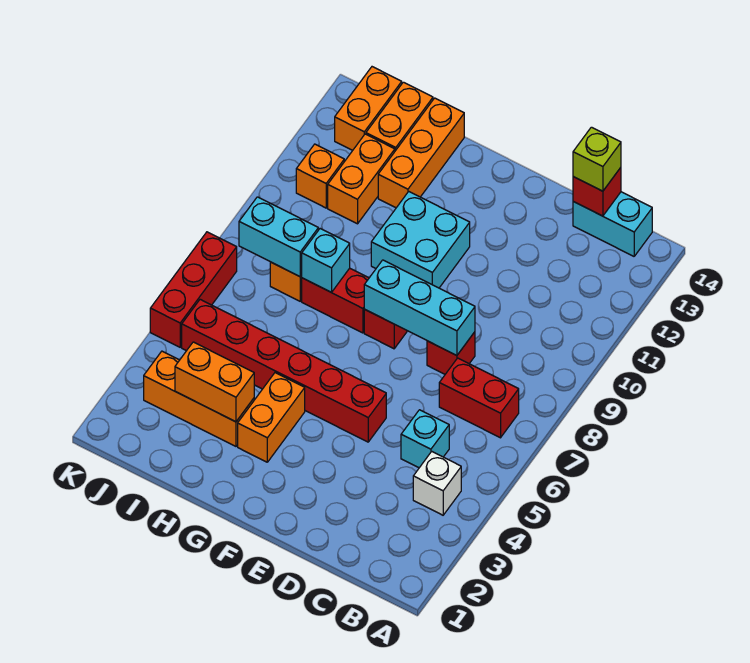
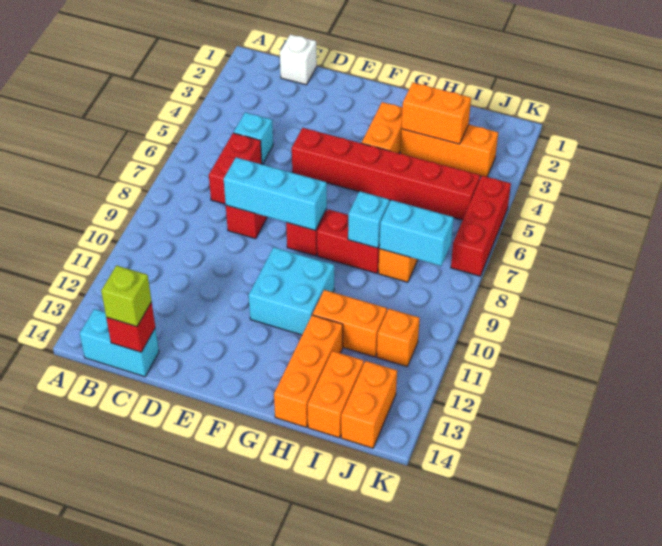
white brick B4 level 1 -> white brick C1 level 1
red brick B7:C7 level 1 -> red brick C6:C7 level 1
orange brick I11:I12 level 1 -> orange brick H11:I11 level 1

